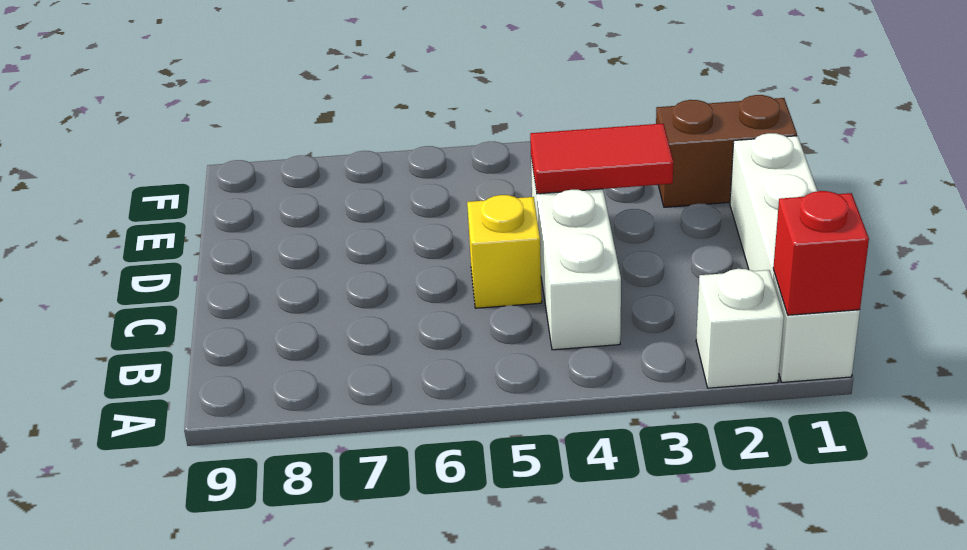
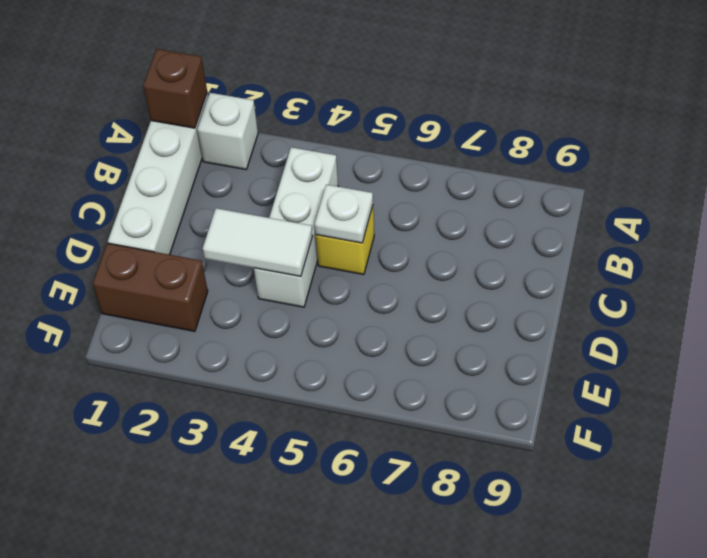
red brick A1 level 2 -> brown brick A1 level 2
none -> white plate C5 level 2
red tile D3:D4 level 2 -> white tile D3:D4 level 2

